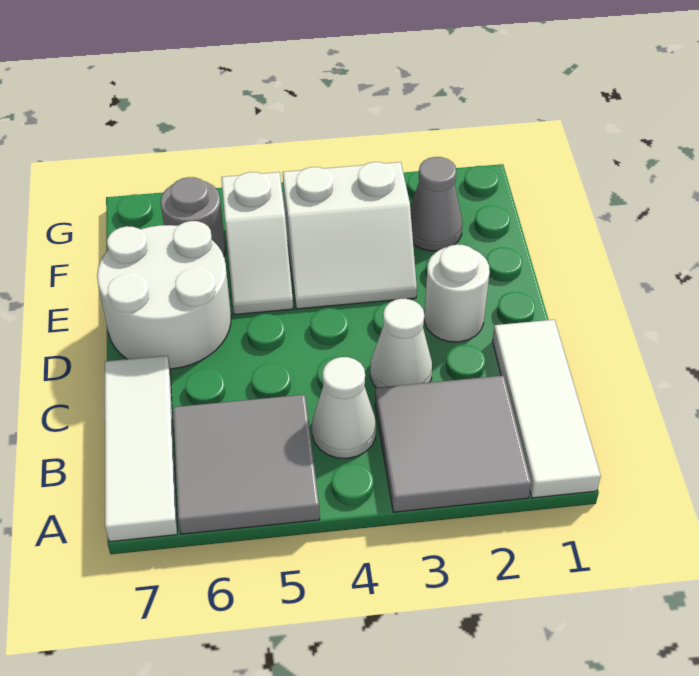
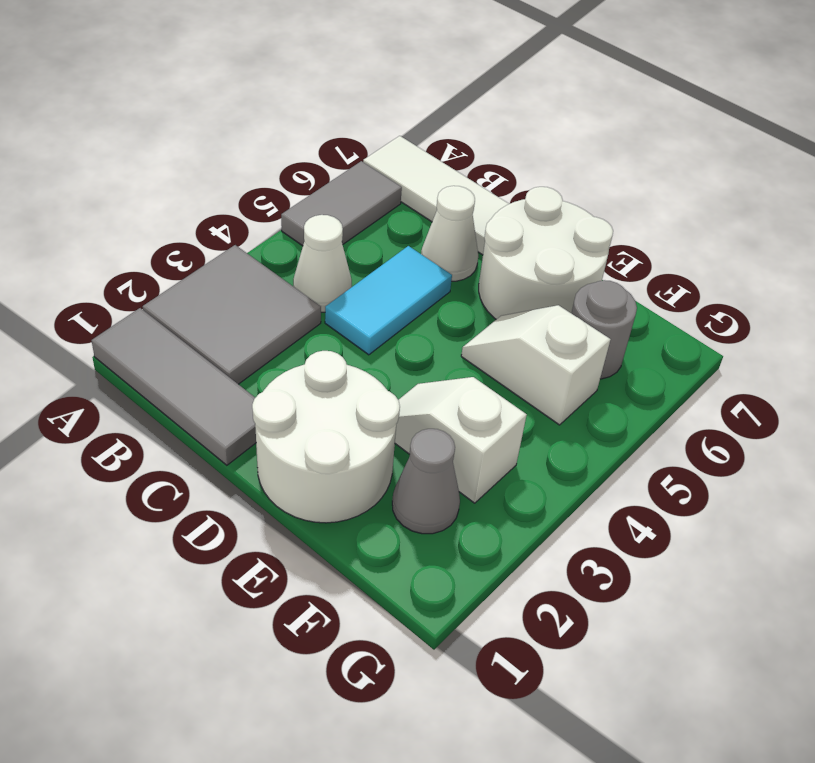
white tile A1:C1 level 1 -> grey tile A1:C1 level 1
grey tile A5:B6 level 1 -> grey tile A5:A6 level 1
white cone C3 level 1 -> white cone C6 level 1
none -> cyan tile C4:C5 level 1
white round brick D2 level 1 -> white round brick D1:E2 level 1
white slope E3:F4 level 1 top F -> white slope E3:F3 level 1 top F

